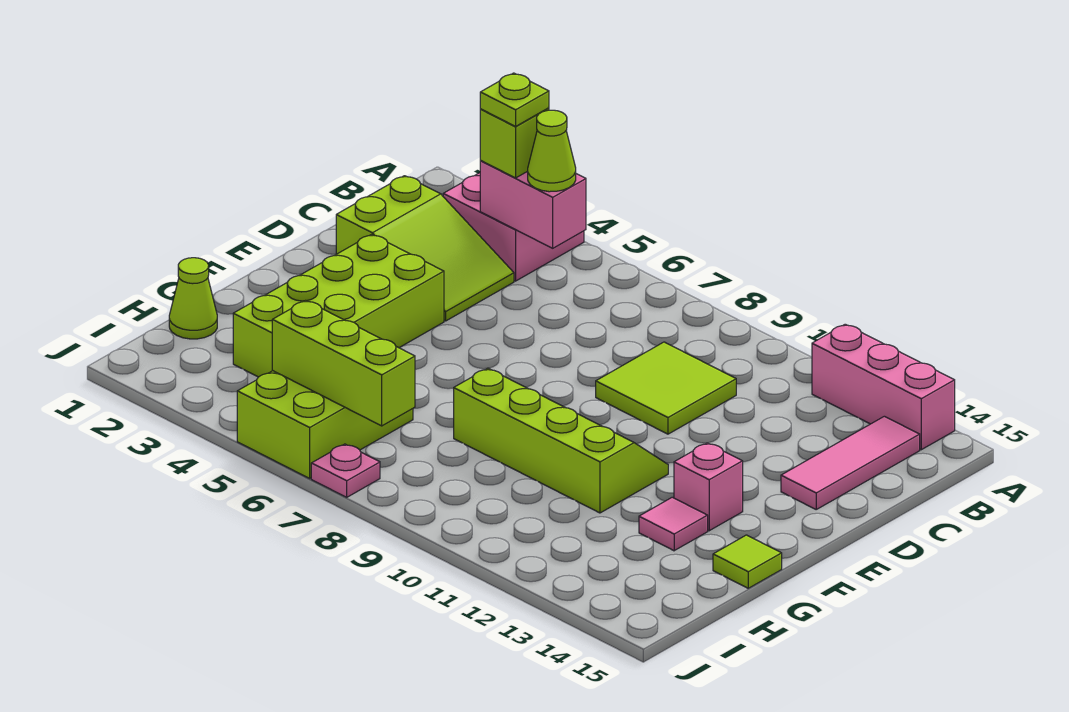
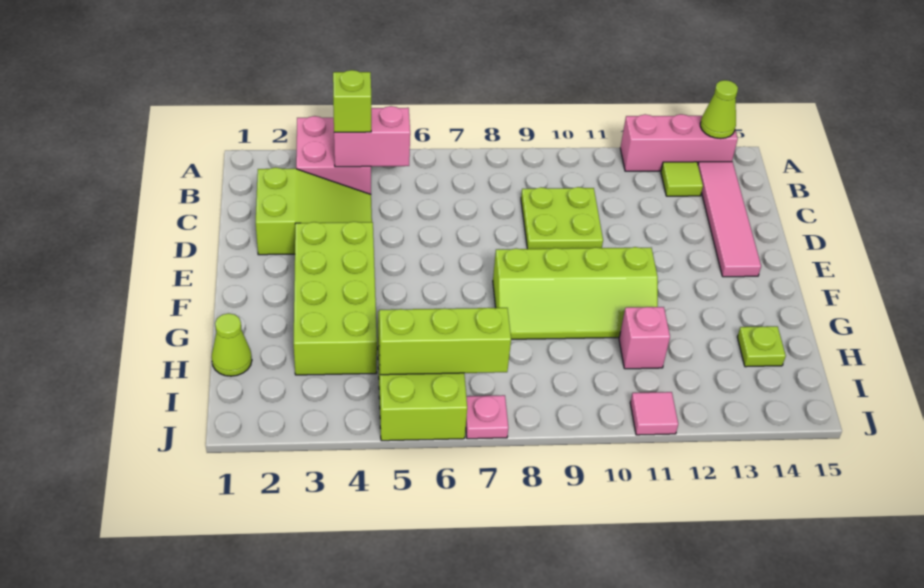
lime plate B4 level 4 -> lime plate H14 level 1
lime cone B5 level 3 -> lime cone A14 level 2
pink tile B14:D14 level 1 -> pink tile B14:E14 level 1
lime tile C9:D10 level 1 -> lime plate C9:D10 level 1
lime slope F8:G11 level 1 top G -> lime slope F8:G11 level 1 top F
pink brick F13 level 1 -> pink brick H11 level 1
pink tile G13 level 1 -> pink tile J11 level 1
lime tile G15 level 1 -> lime tile B13 level 1

